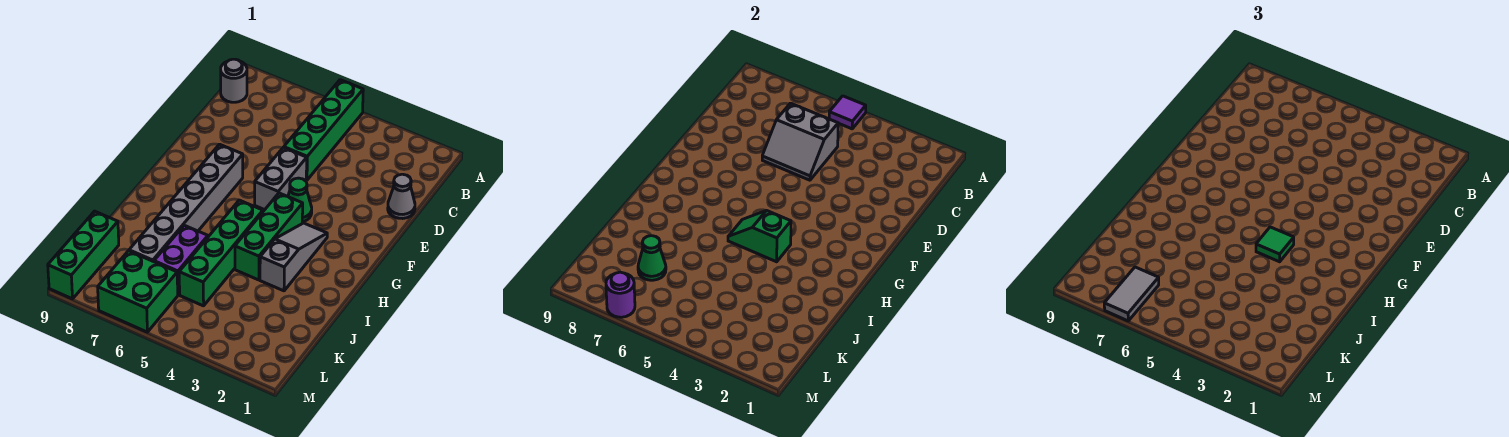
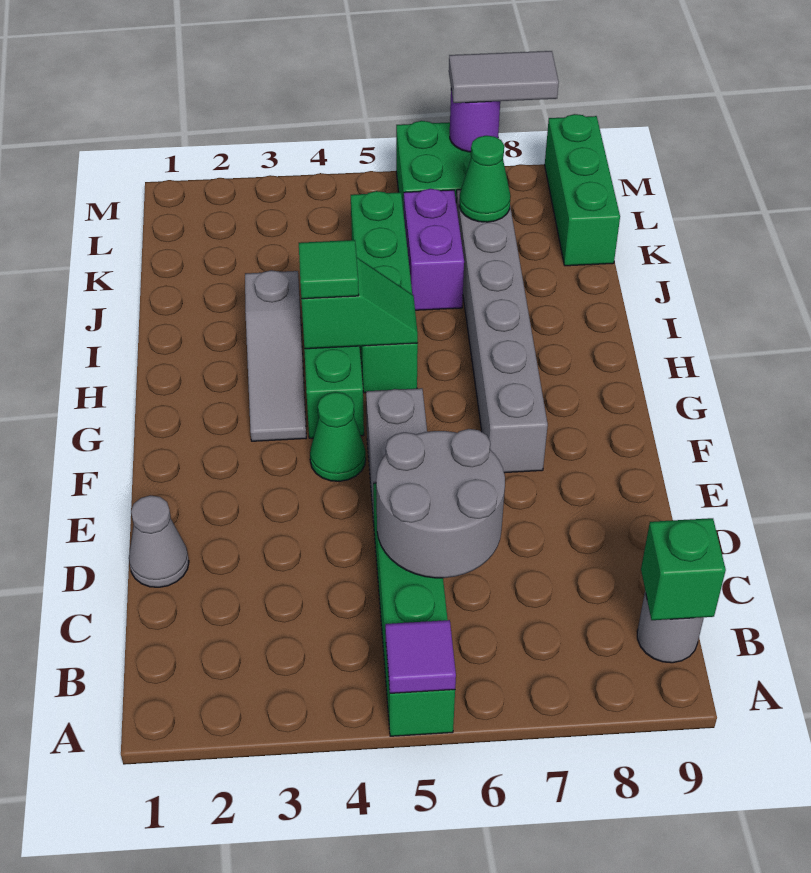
none -> green brick B9 level 2
grey slope C5:D6 level 2 top C -> grey round brick C5:D6 level 2
grey tile L7:M7 level 3 -> grey tile M7:M8 level 3

